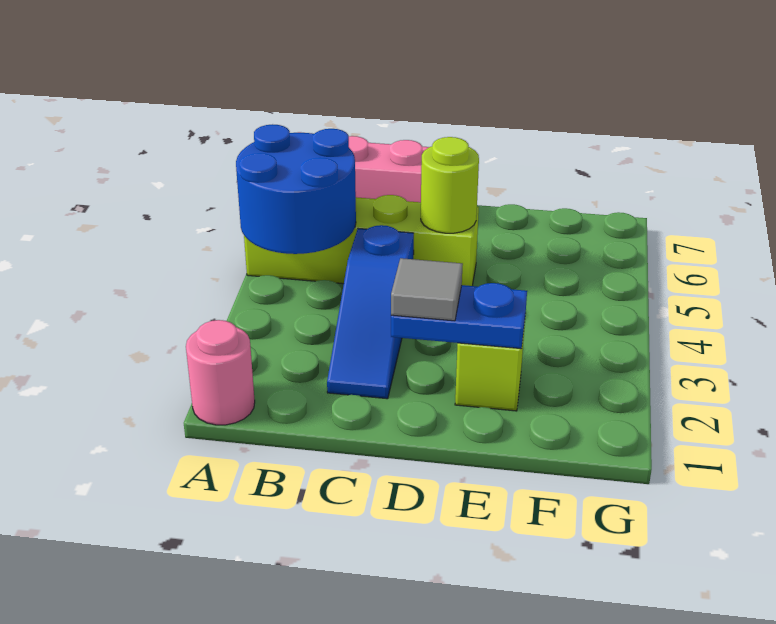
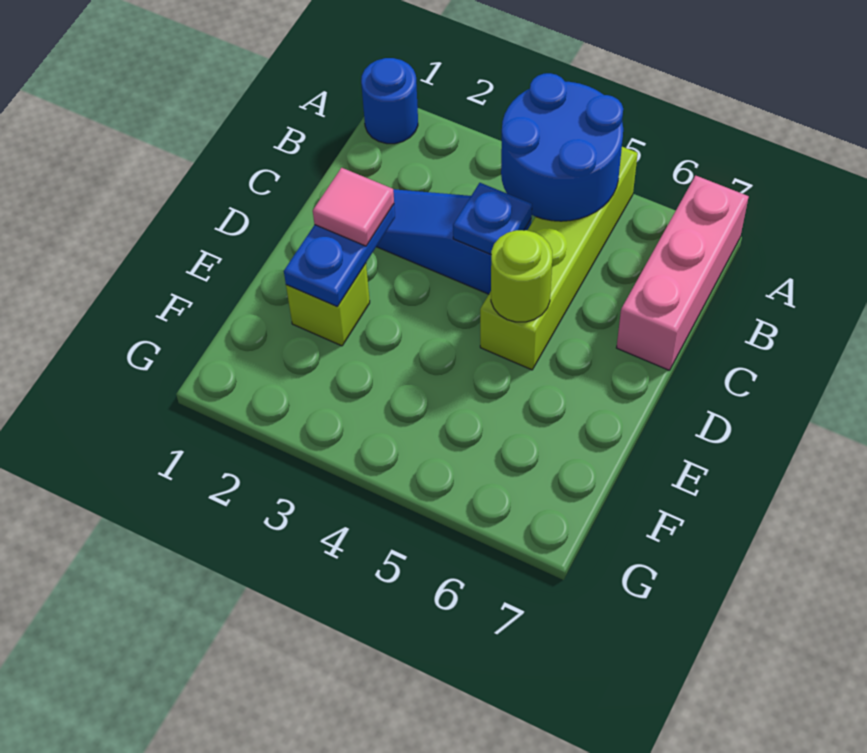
pink round brick A1 level 1 -> blue round brick A1 level 1
none -> blue plate C4 level 2
grey tile D2 level 3 -> pink tile D2 level 3

